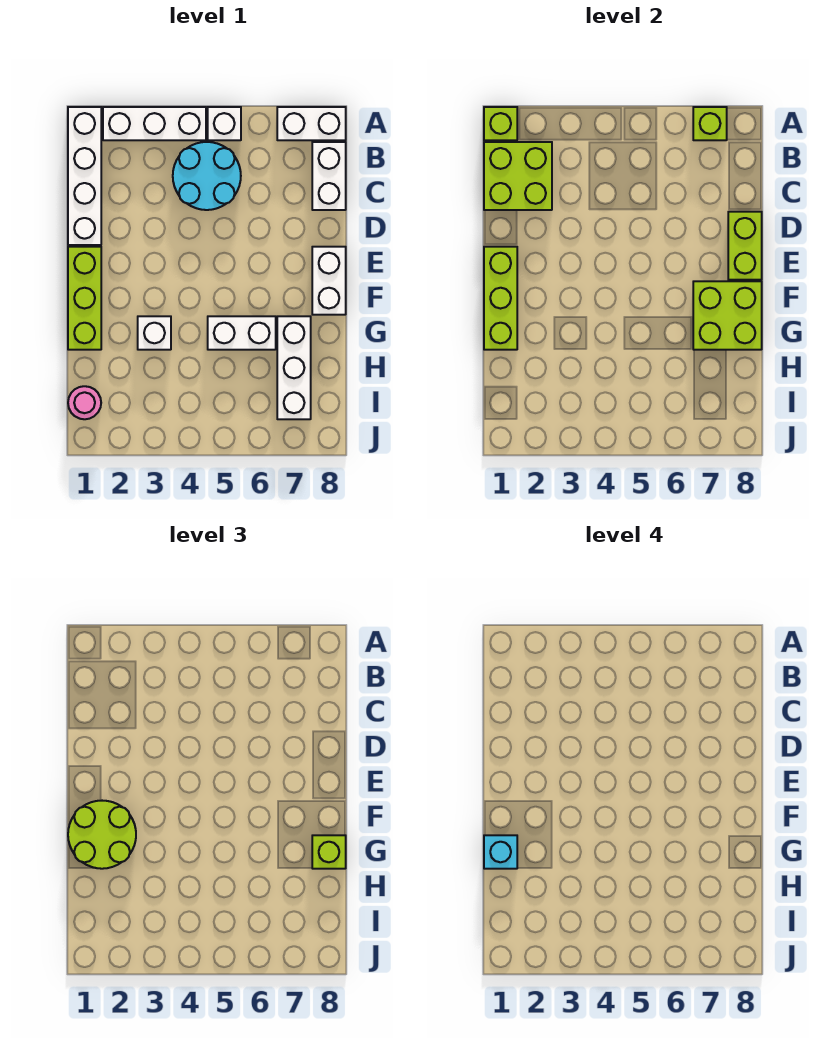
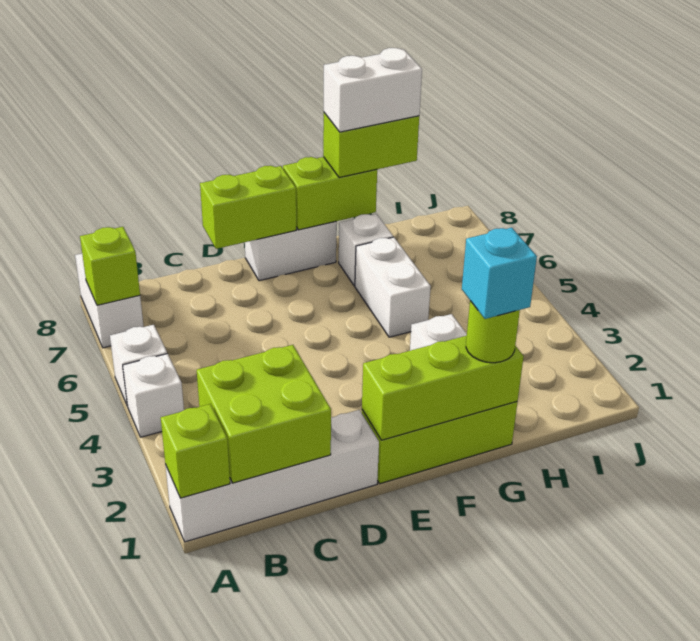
white brick A2:A4 level 1 -> white brick A4 level 1
cyan round brick B4:C5 level 1 -> none
white brick B8:C8 level 1 -> white brick G8:H8 level 4
lime round brick F1:G2 level 3 -> lime round brick G1 level 3
lime brick F7:G8 level 2 -> lime brick F8:G8 level 2
white brick G7:I7 level 1 -> white brick G7 level 1
lime brick G8 level 3 -> lime brick G8:H8 level 3
pink round brick I1 level 1 -> none

